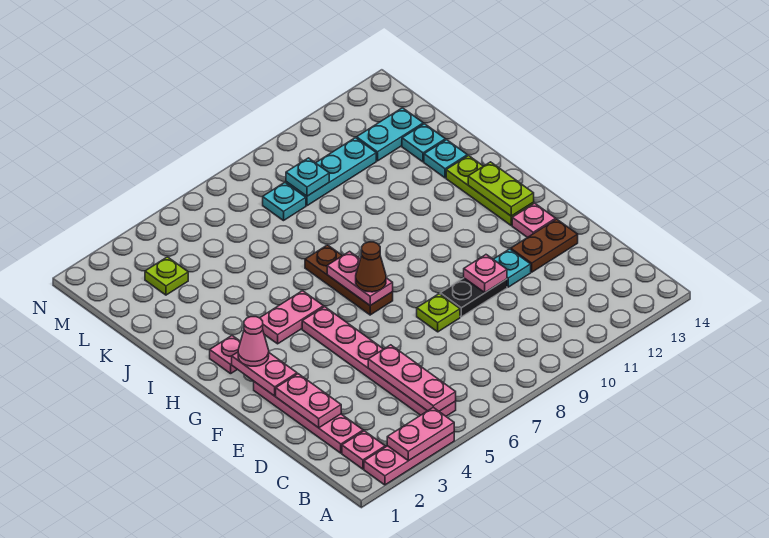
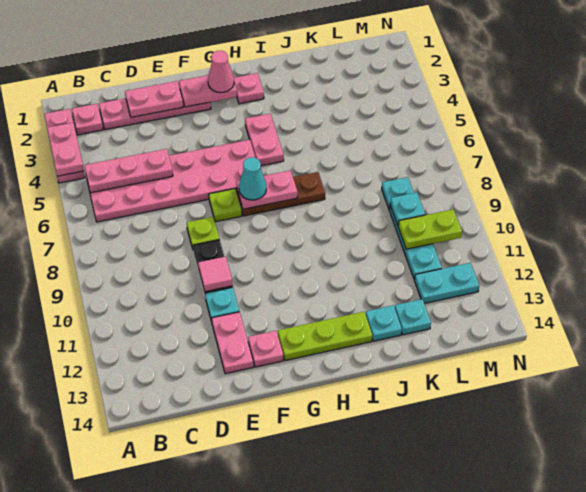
pink plate B5:G5 level 1 -> pink plate B5:G6 level 1
pink plate E10 level 2 -> pink tile E10 level 2
brown plate E12:E13 level 1 -> pink plate E12:E13 level 1
brown cone G7 level 3 -> cyan cone G7 level 3
lime plate G13:H13 level 2 -> lime plate L10:M10 level 2
lime plate L3 level 1 -> lime plate F7 level 1
cyan plate L12:L13 level 1 -> cyan plate L12:M12 level 1

